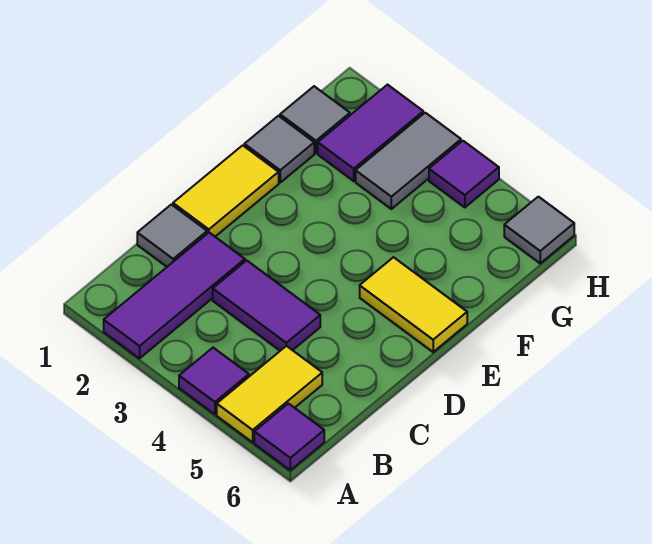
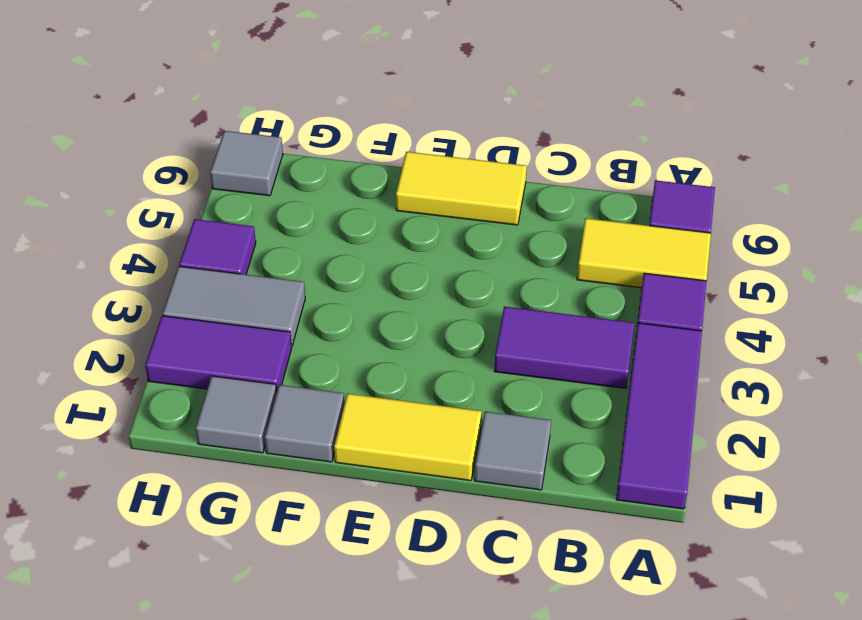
purple tile A2:C2 level 1 -> purple tile A1:A3 level 1
purple tile C3:C4 level 1 -> purple tile B3:C3 level 1
yellow tile E5:E6 level 1 -> yellow tile D6:E6 level 1

